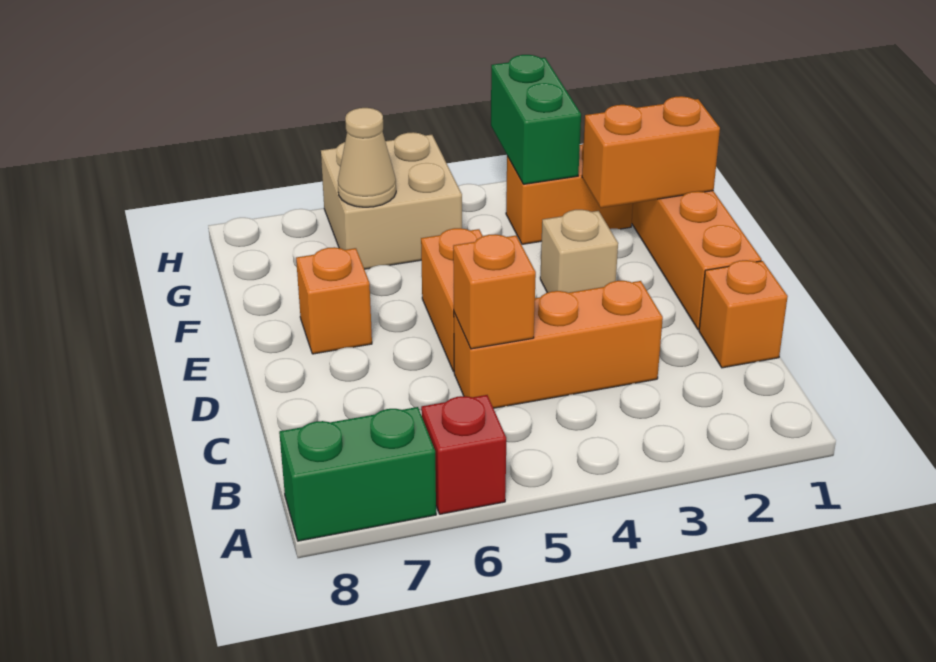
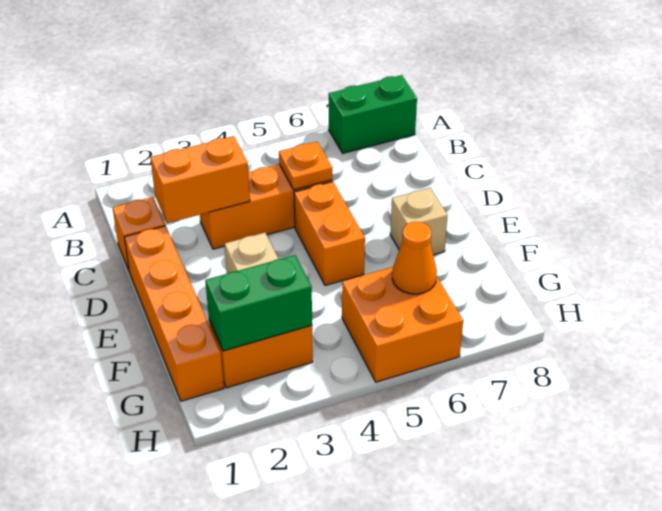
red brick A6 level 1 -> none
orange brick C5 level 2 -> orange plate C5 level 2
orange brick E7 level 1 -> tan brick E7 level 1
orange brick F1:F2 level 2 -> orange brick C2:C3 level 2
green brick G3:H3 level 2 -> green brick G2:G3 level 2
tan brick G5:H6 level 1 -> orange brick G5:H6 level 1
tan cone G6 level 2 -> orange cone G6 level 2

